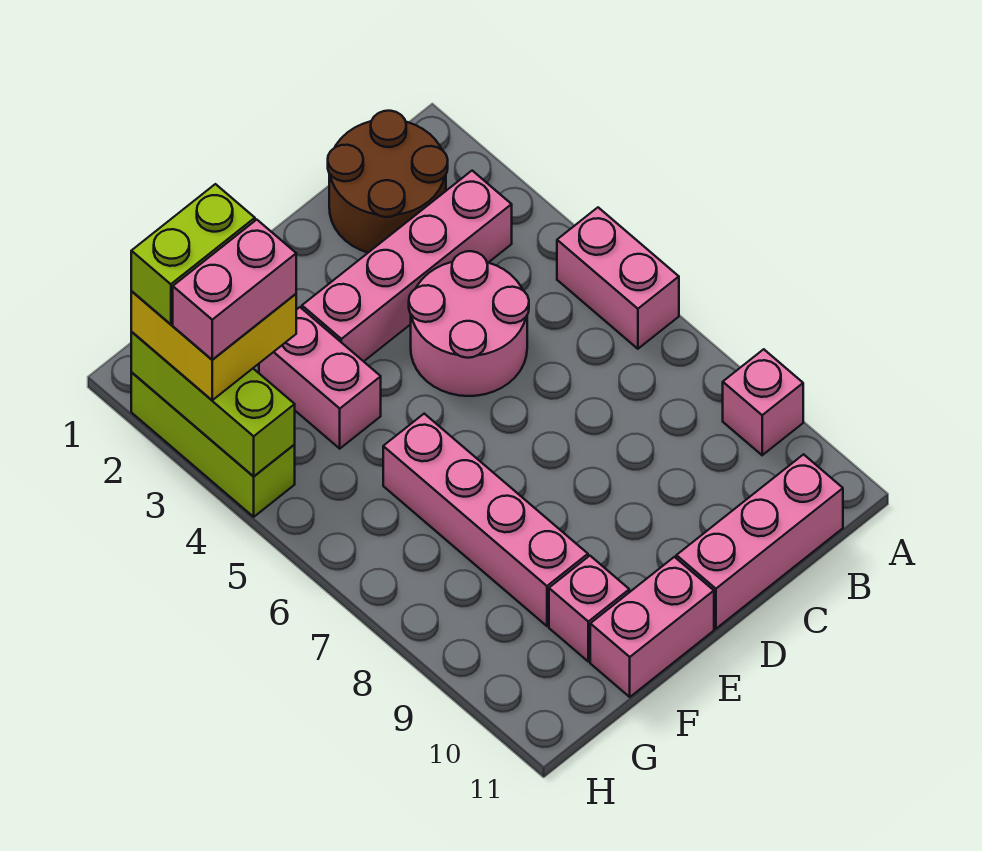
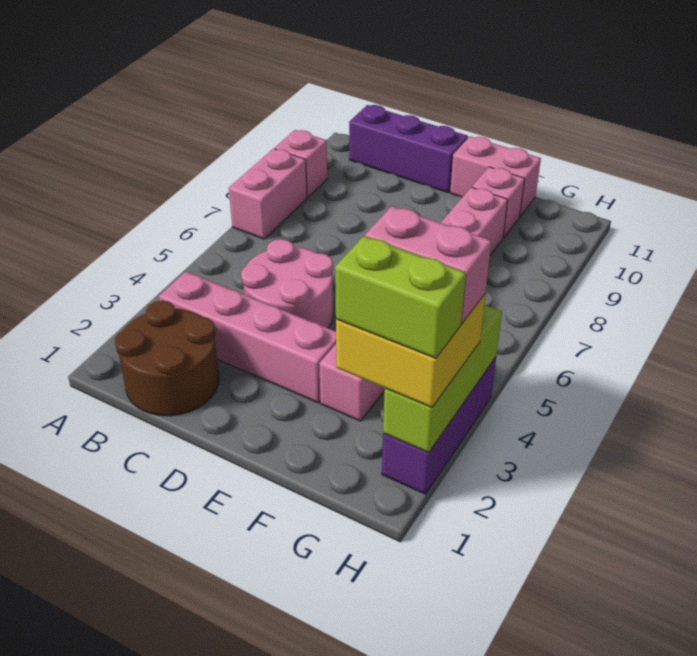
pink brick A5:A6 level 1 -> pink brick A7:A8 level 1
pink brick B11:D11 level 1 -> purple brick B11:D11 level 1
lime brick H2:H4 level 1 -> purple brick H2:H4 level 1

